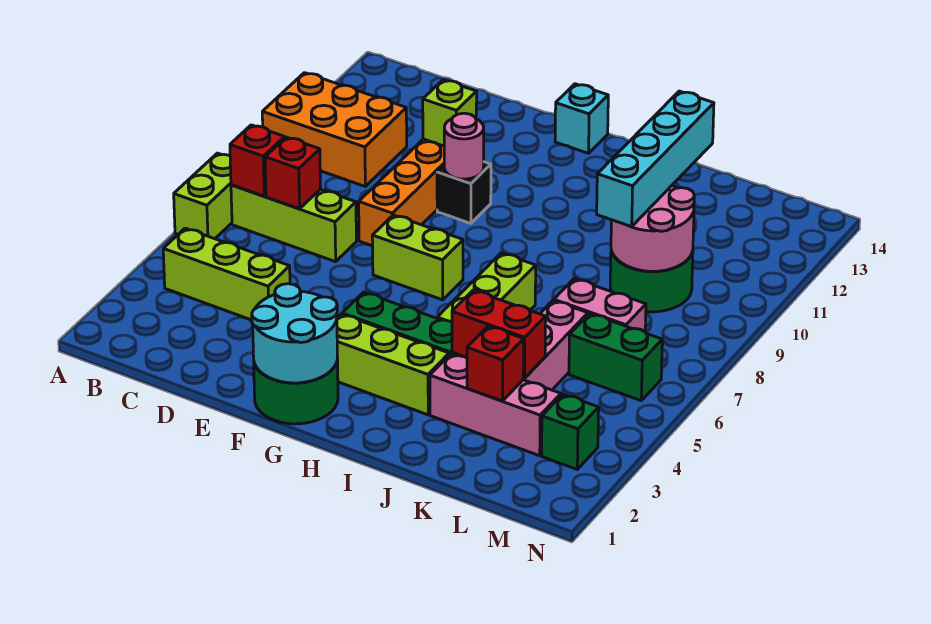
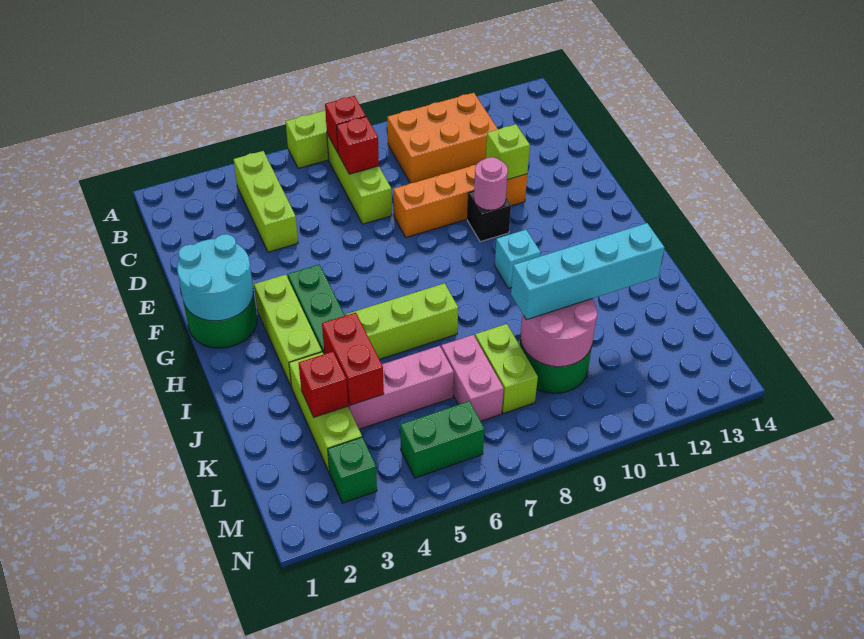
orange brick A10:C11 level 1 -> orange brick B9:C11 level 1
lime brick F7:G7 level 1 -> lime brick K8:L8 level 1
cyan brick G14 level 1 -> cyan brick H10 level 1
pink brick J3:L3 level 1 -> lime brick J3:L3 level 1
green brick L6:M6 level 1 -> green brick M5:M6 level 1

